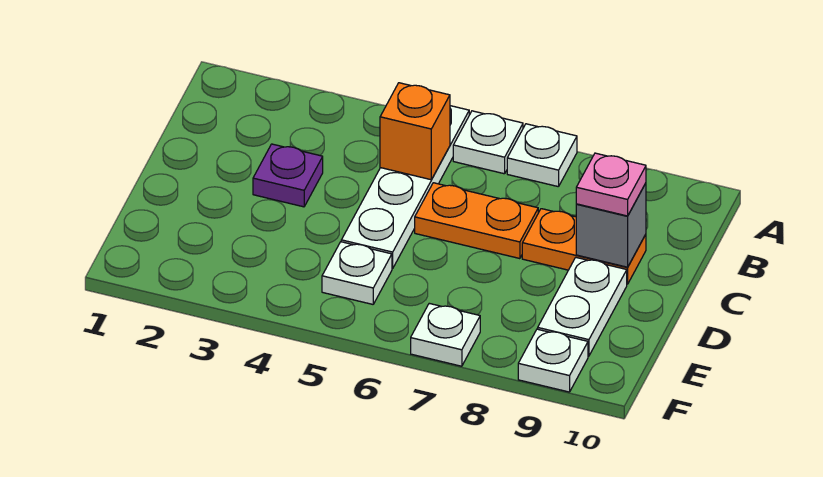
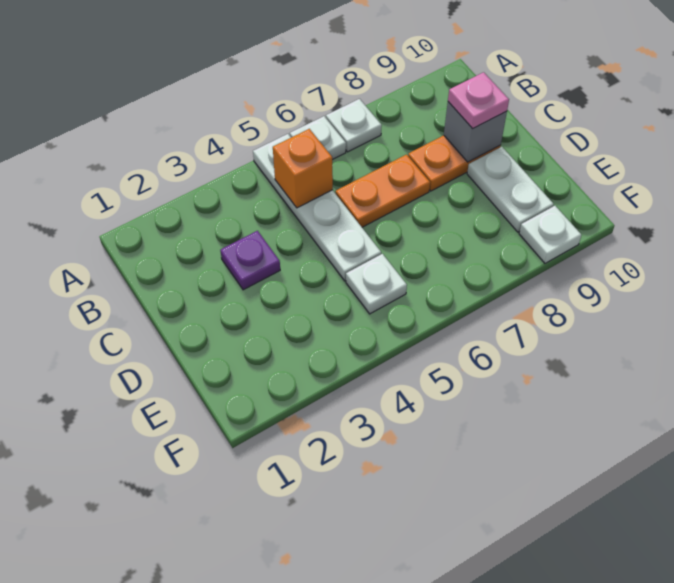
white plate F7 level 1 -> none

